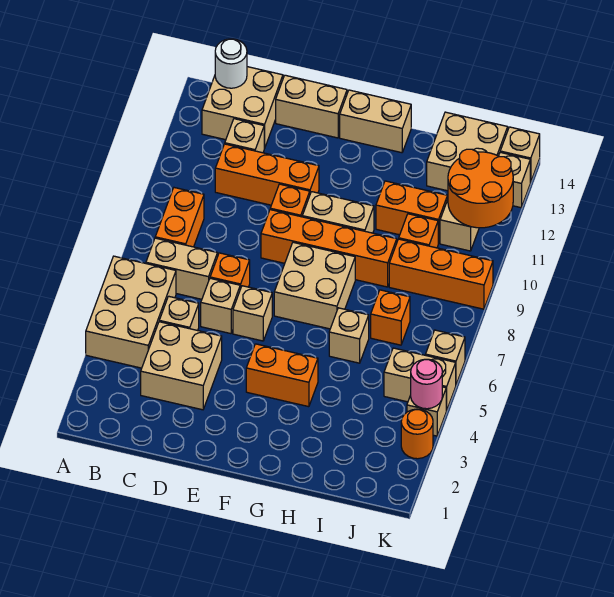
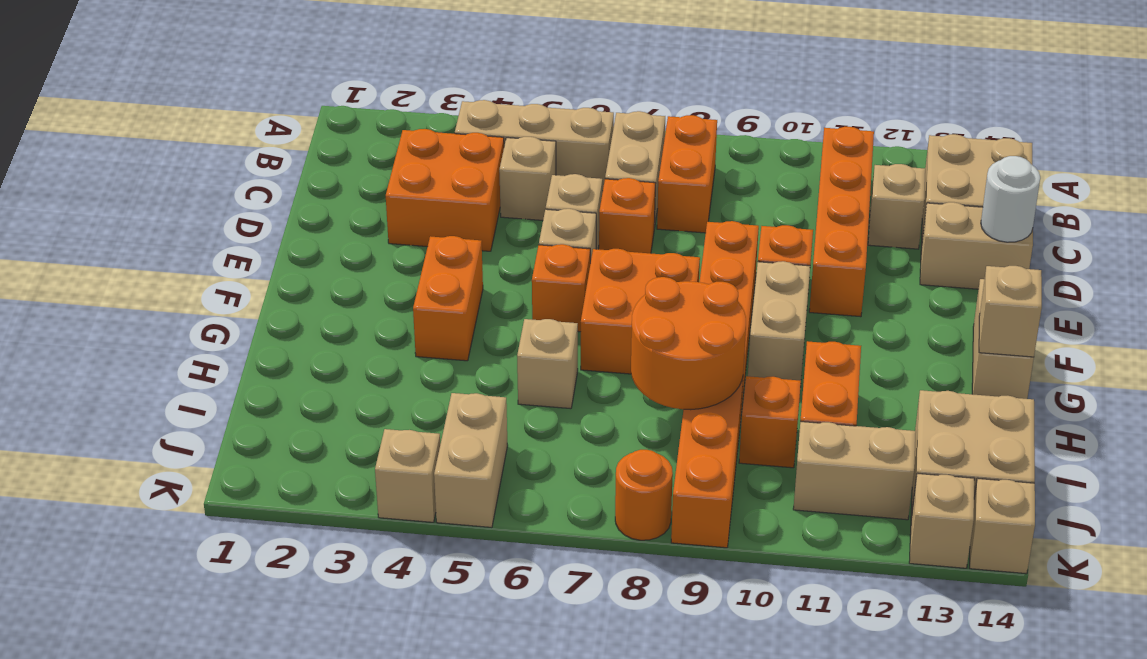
tan brick A4:B6 level 1 -> tan brick B4:B6 level 1
orange brick B8:B9 level 1 -> orange brick B8:C8 level 1
white round brick B14 level 2 -> white round brick D14 level 2
tan brick C3:D4 level 1 -> orange brick C3:D4 level 1
orange brick C11:E11 level 1 -> orange brick B11:E11 level 1
tan brick D14:E14 level 1 -> tan brick D13:D14 level 1
tan brick F7:G8 level 1 -> orange brick F7:G8 level 1
orange brick I7 level 1 -> orange brick F6 level 1
orange round brick J11:K12 level 2 -> orange round brick H8:I9 level 2
orange round brick K3 level 1 -> orange round brick K8 level 1
pink round brick K4 level 2 -> none
tan brick K6 level 1 -> tan brick G14 level 2

